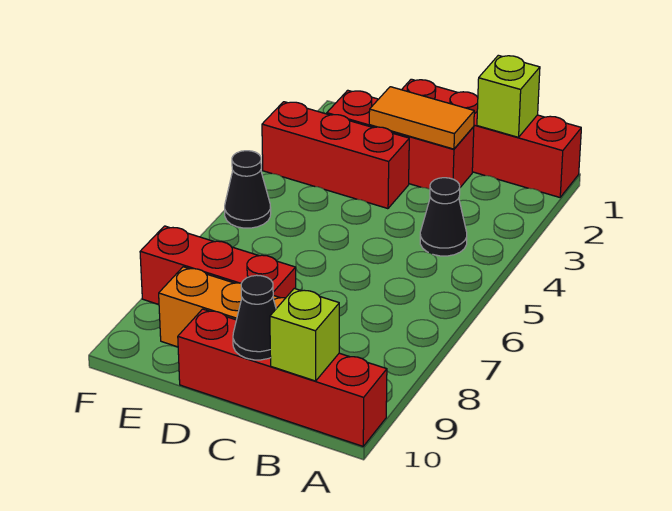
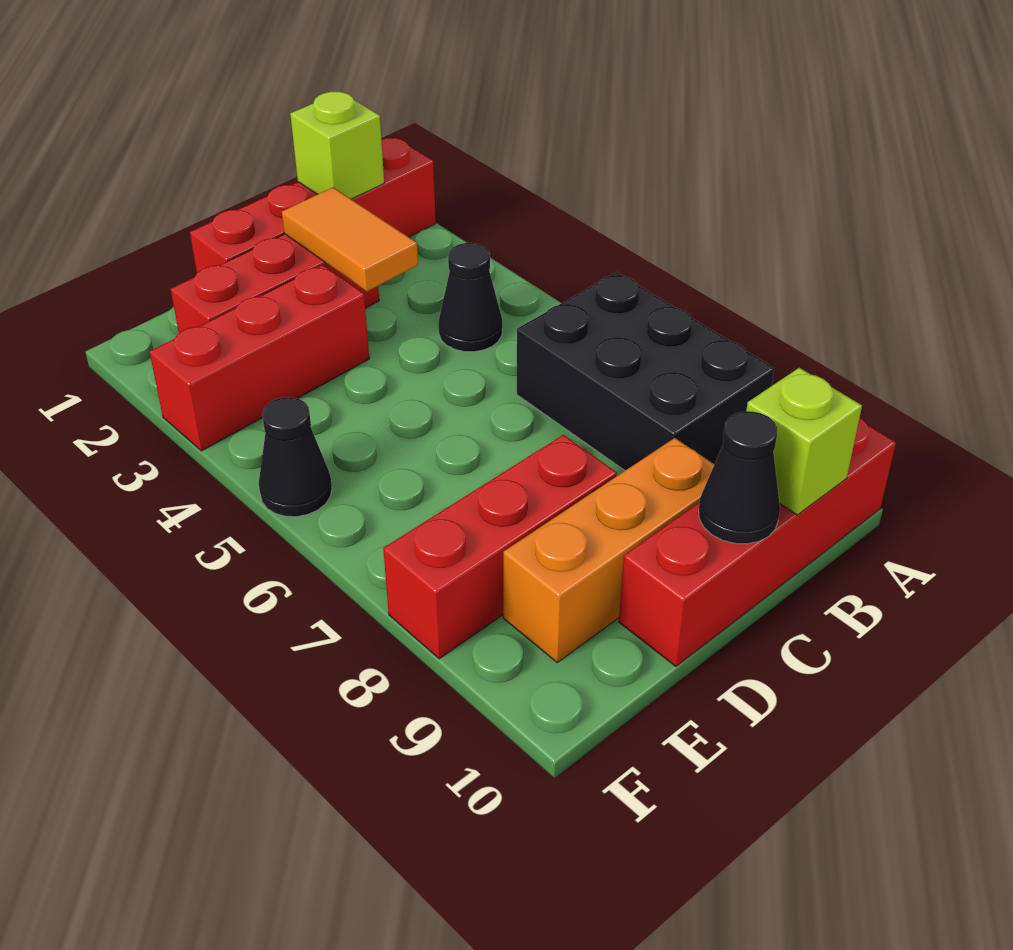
none -> black brick A6:B8 level 1
orange tile C2:D2 level 2 -> orange tile C2:C3 level 2

